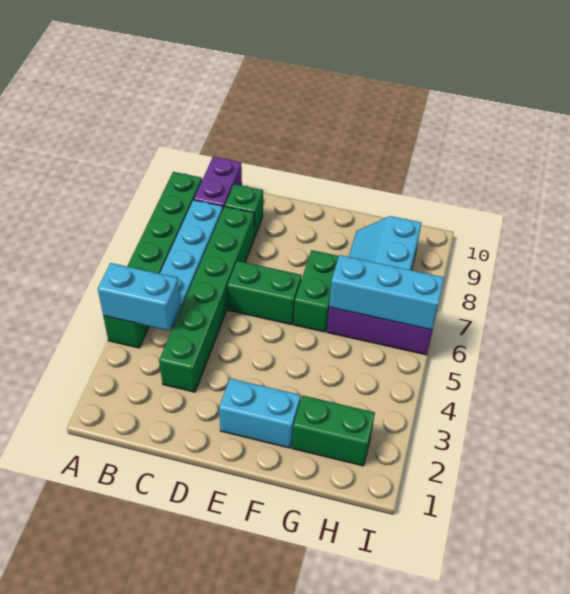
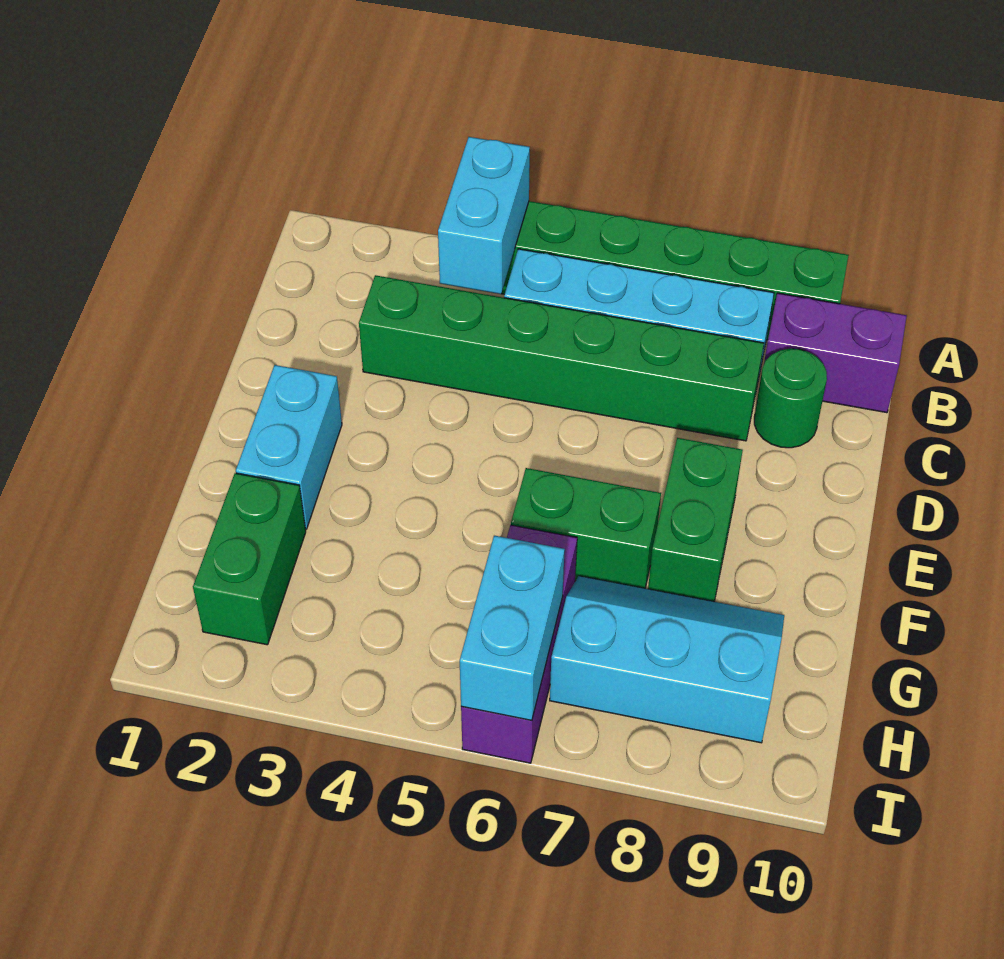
green brick C9 level 1 -> green round brick C9 level 1
green brick D6:E6 level 1 -> green brick E8:F8 level 1
cyan brick G6:I6 level 2 -> cyan brick H6:I6 level 2

